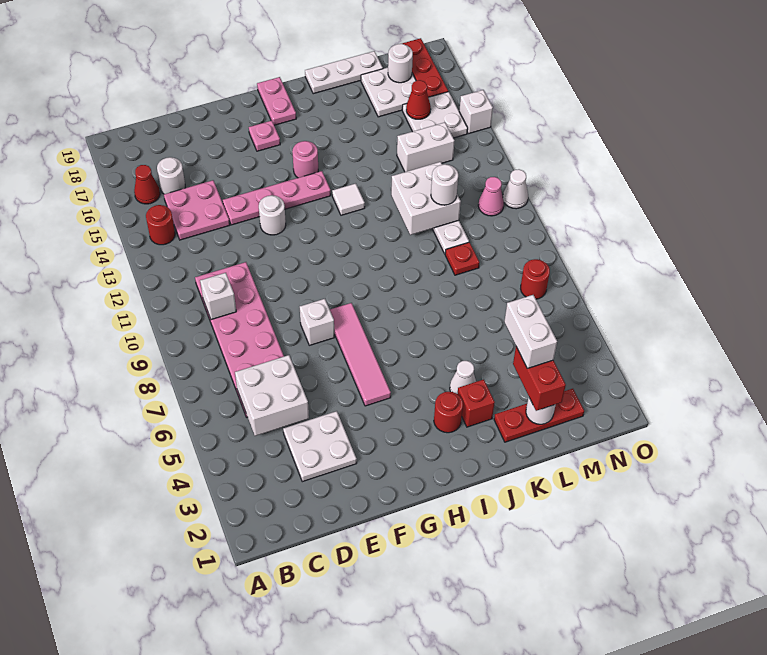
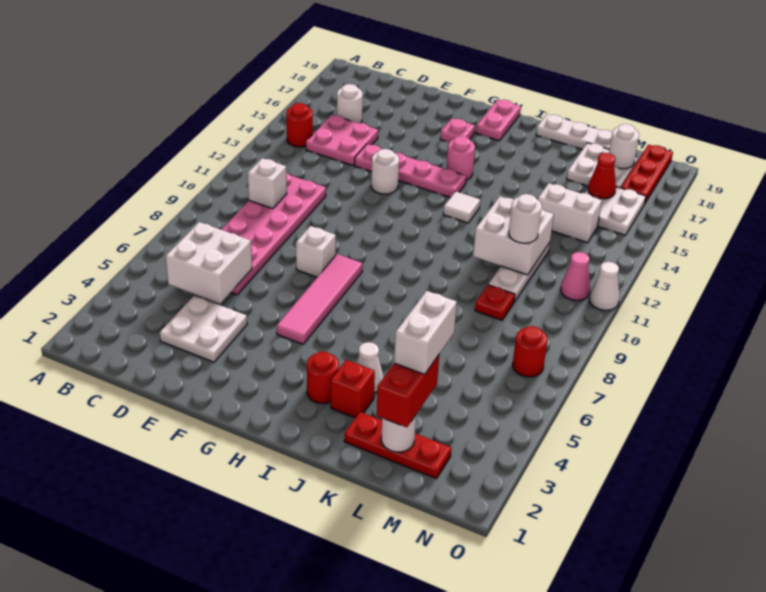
red cone B16 level 1 -> none
white brick O15 level 1 -> none

